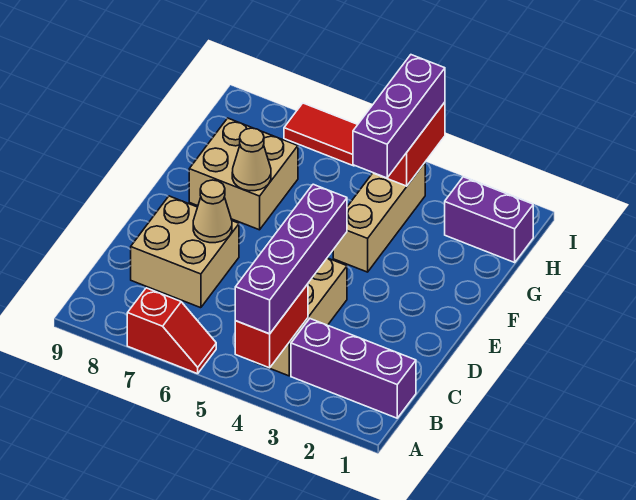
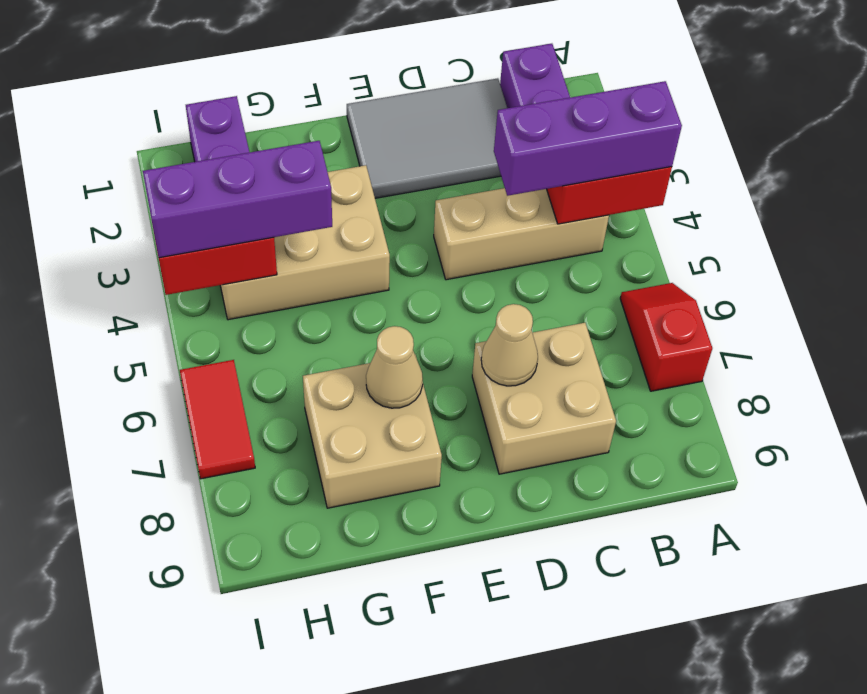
purple brick A4:D4 level 3 -> purple brick A4:C4 level 3
none -> grey tile C1:E2 level 1
tan brick F4:H4 level 1 -> tan brick F3:H4 level 1

